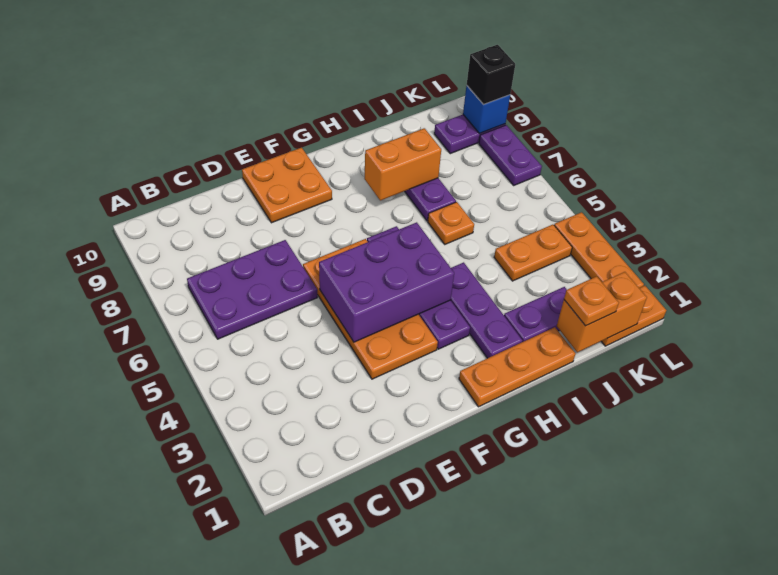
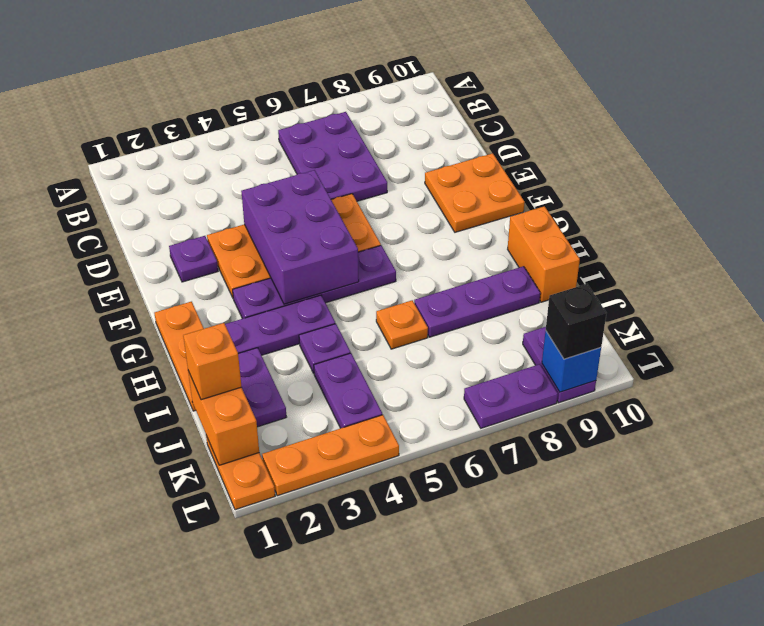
none -> purple plate E2 level 1
orange brick H8:I8 level 2 -> orange brick H10:I10 level 1
none -> purple plate I4 level 1
orange plate J1 level 3 -> orange brick J1 level 3
orange plate J4:K4 level 1 -> purple plate J4:K4 level 1

